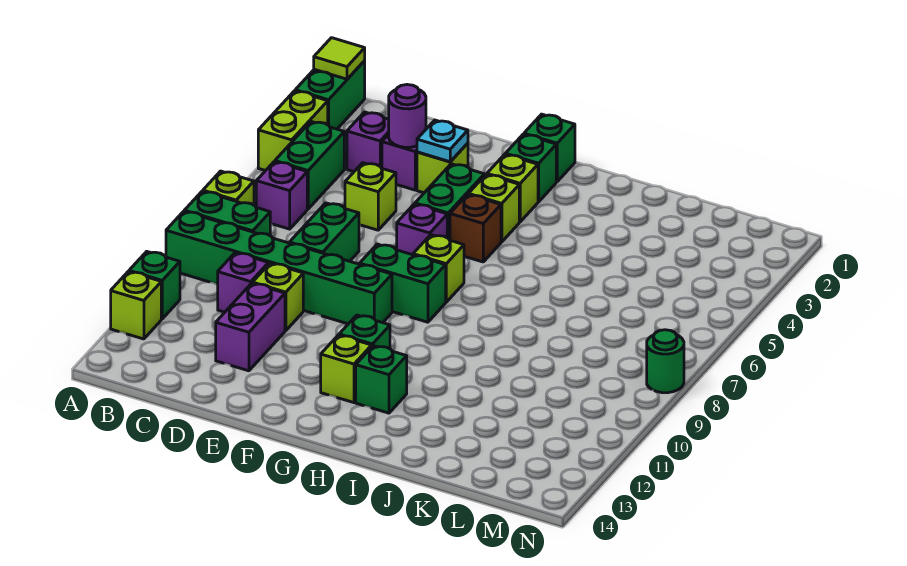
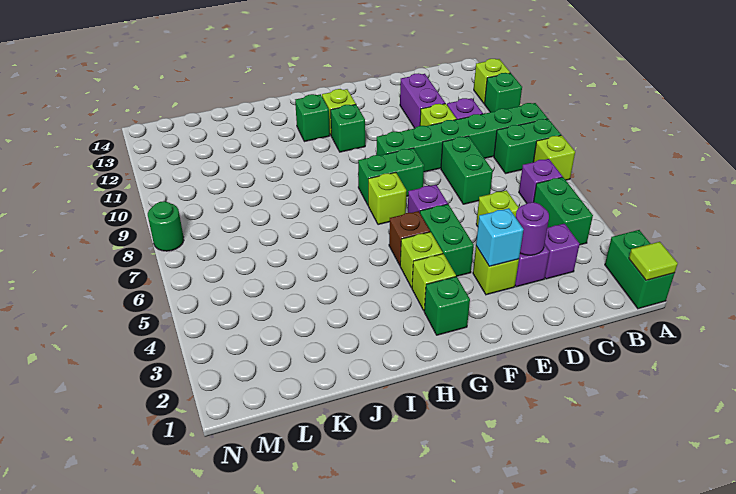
lime brick A3:A4 level 1 -> none
cyan plate E3 level 2 -> cyan brick E3 level 2
green brick G1 level 1 -> none

